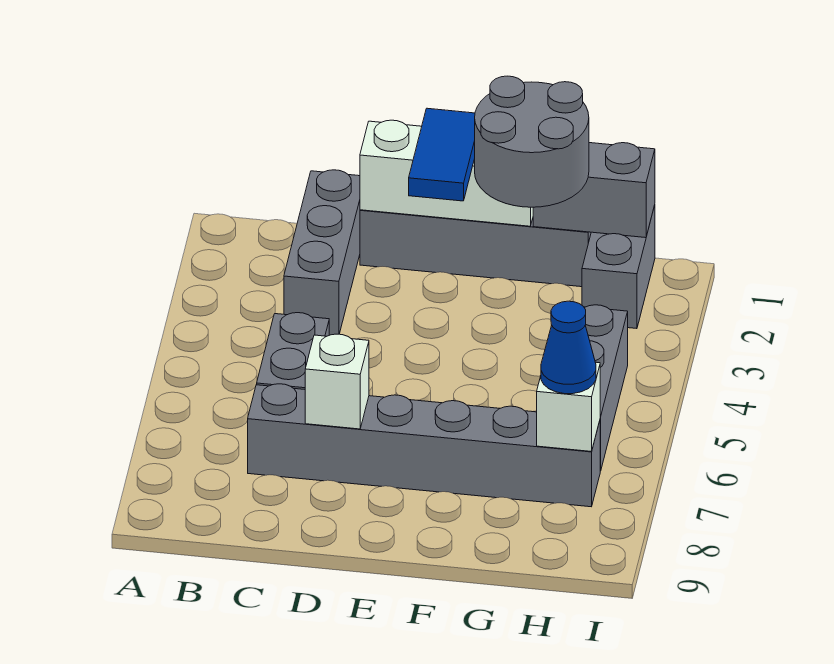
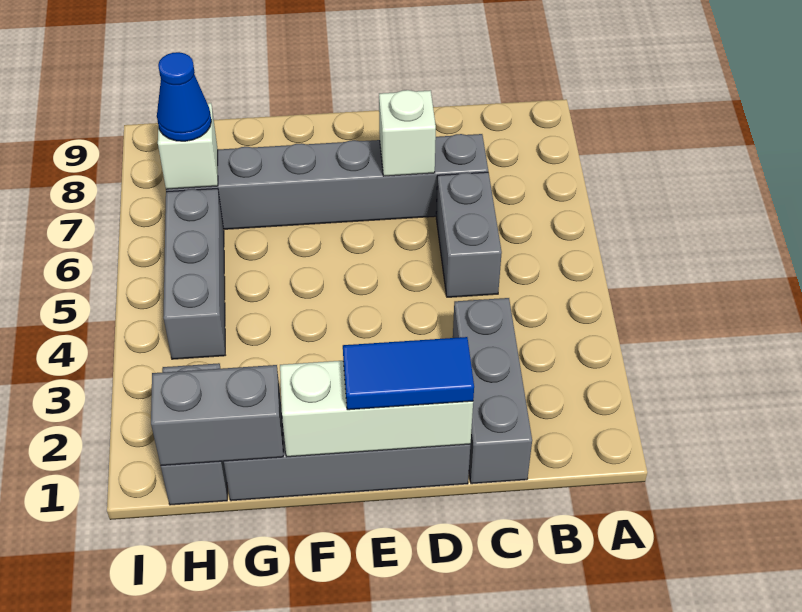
blue tile E1:E2 level 3 -> blue tile D1:E1 level 3
grey round brick F1:G2 level 3 -> none

